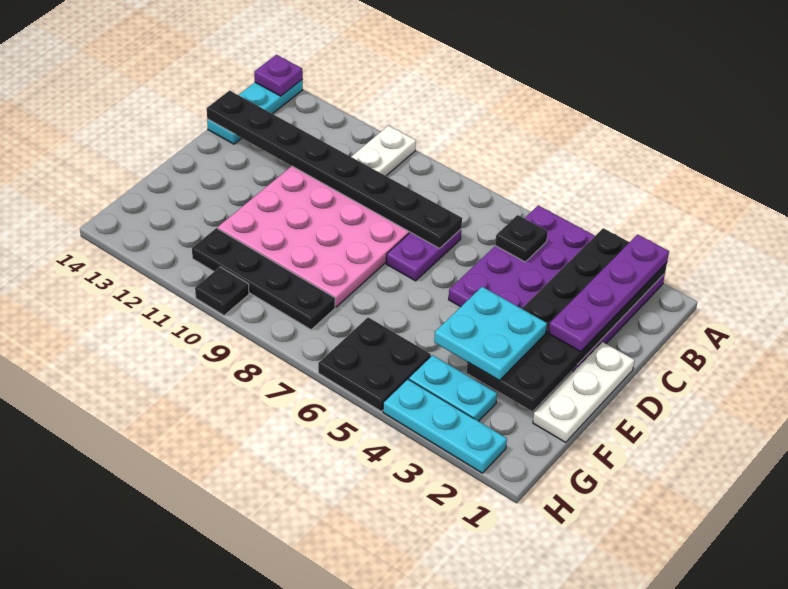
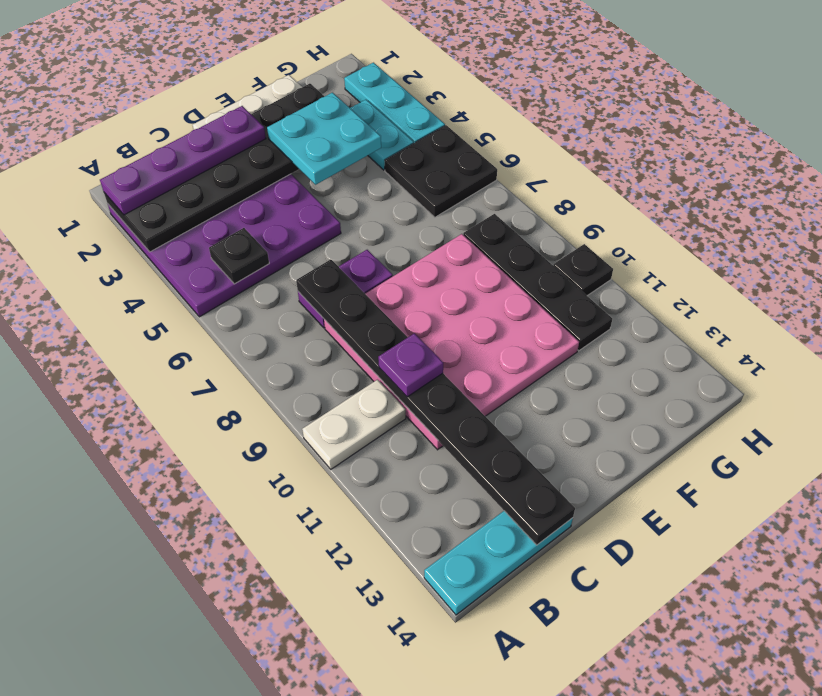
purple plate A14 level 2 -> purple plate C10 level 3

